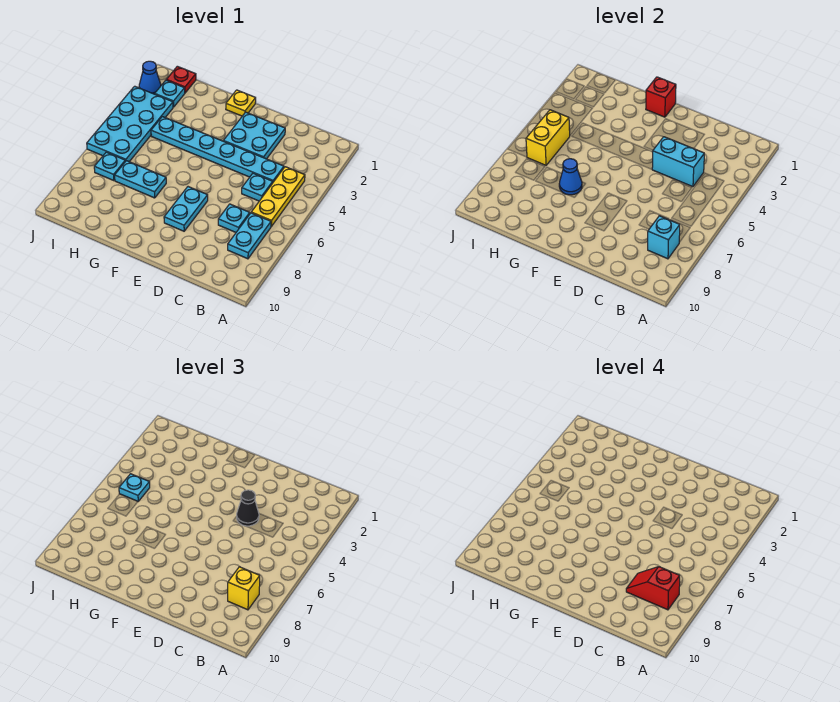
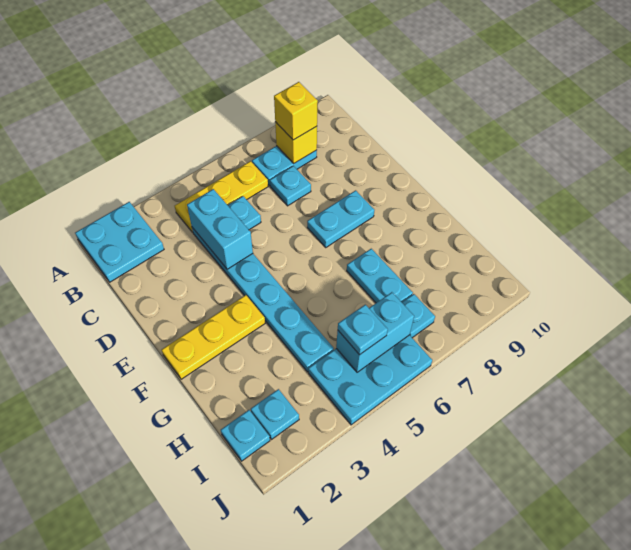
cyan brick B8 level 2 -> yellow brick B8 level 2
red slope B8:C8 level 4 top B -> none
cyan plate D2:E3 level 1 -> cyan plate A1:B2 level 1
black cone D4 level 3 -> none
yellow plate F1 level 1 -> yellow plate F1:F3 level 1
red brick F1 level 2 -> none
blue cone G7 level 2 -> none
red plate I1 level 1 -> cyan plate I1 level 1
cyan plate I3:J6 level 1 -> cyan plate I4:J6 level 1
yellow brick I5:I6 level 2 -> cyan brick I5:I6 level 2
blue cone J2 level 1 -> none

